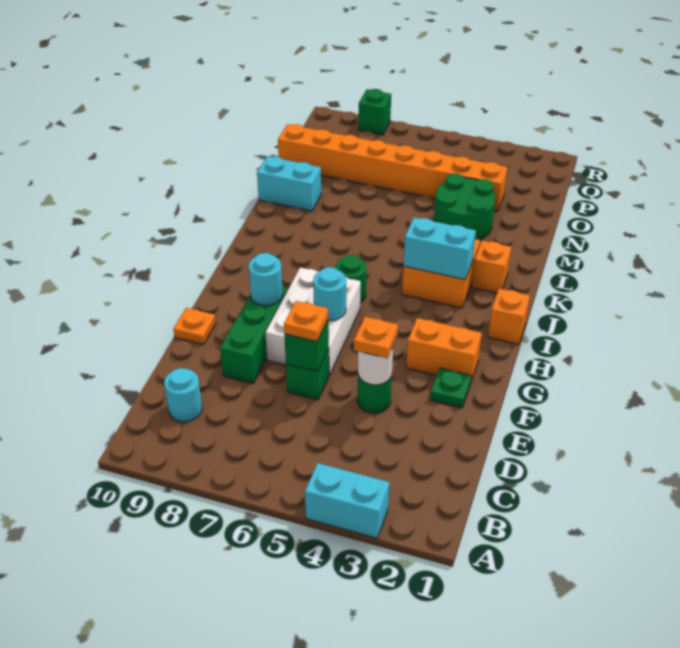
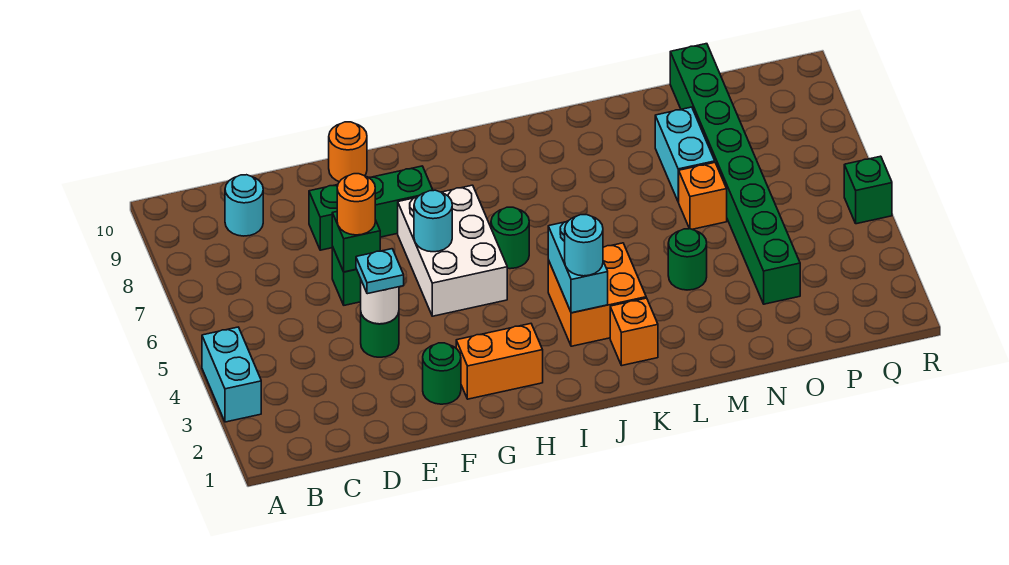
orange plate E4 level 3 -> cyan plate E4 level 3
orange plate E6 level 3 -> orange round brick E6 level 3
green plate F2 level 1 -> green round brick F2 level 1
white brick F6:H7 level 1 -> white brick G5:H7 level 1
orange plate F10 level 1 -> orange round brick F10 level 1
orange brick G2:G3 level 1 -> orange brick G2:H2 level 1
cyan round brick G8 level 2 -> cyan round brick J3 level 3
orange brick I1 level 1 -> orange brick N6 level 1
green round brick M3:N4 level 1 -> green round brick M4 level 1
cyan brick M9:M10 level 1 -> cyan brick N7:N8 level 1
orange brick O3:O10 level 1 -> green brick O3:O10 level 1
green brick R8 level 1 -> green brick R5 level 1

